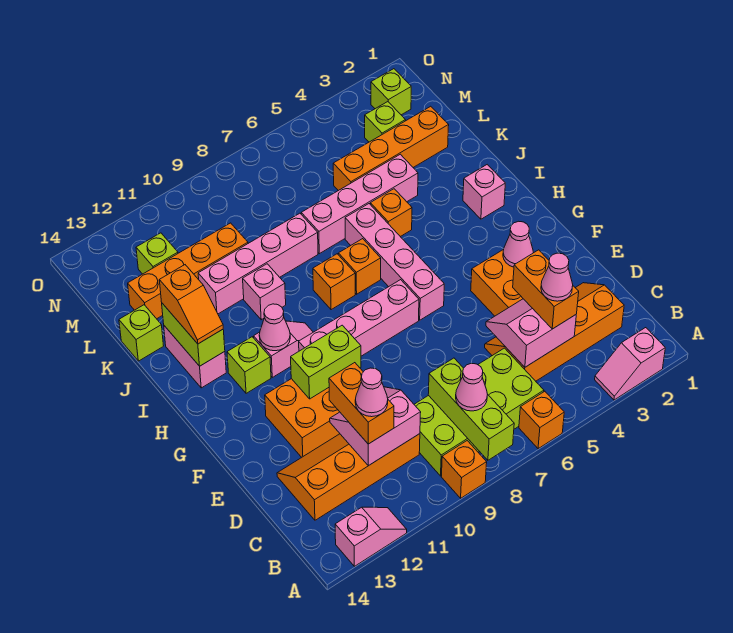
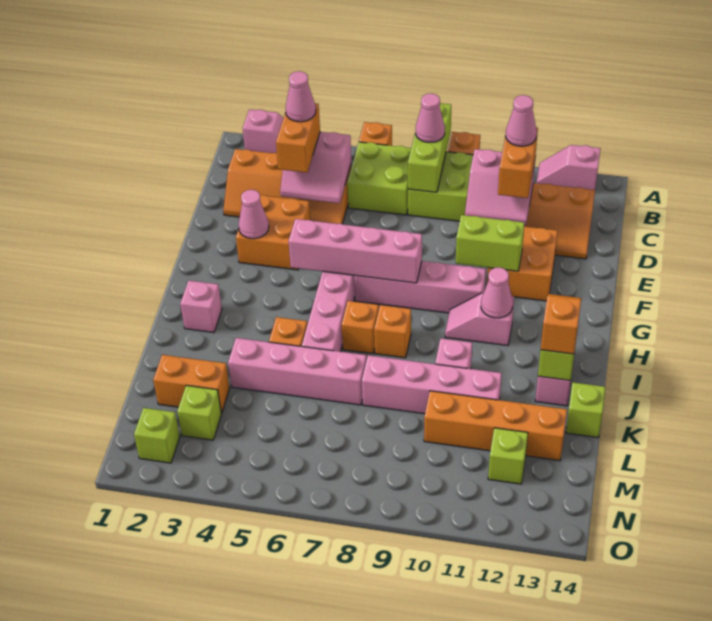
none -> pink brick G5:G8 level 2
lime brick H12 level 1 -> none
orange brick L2:L5 level 1 -> orange brick L2:L3 level 1

